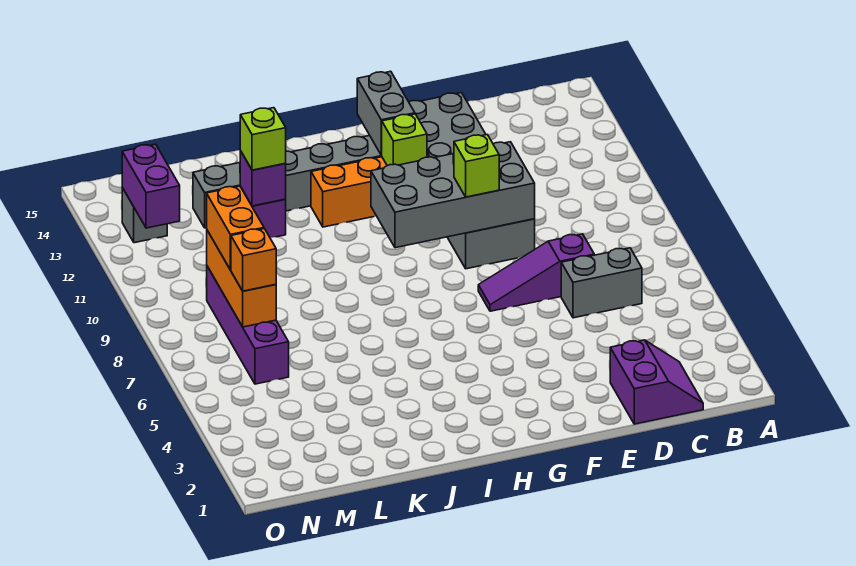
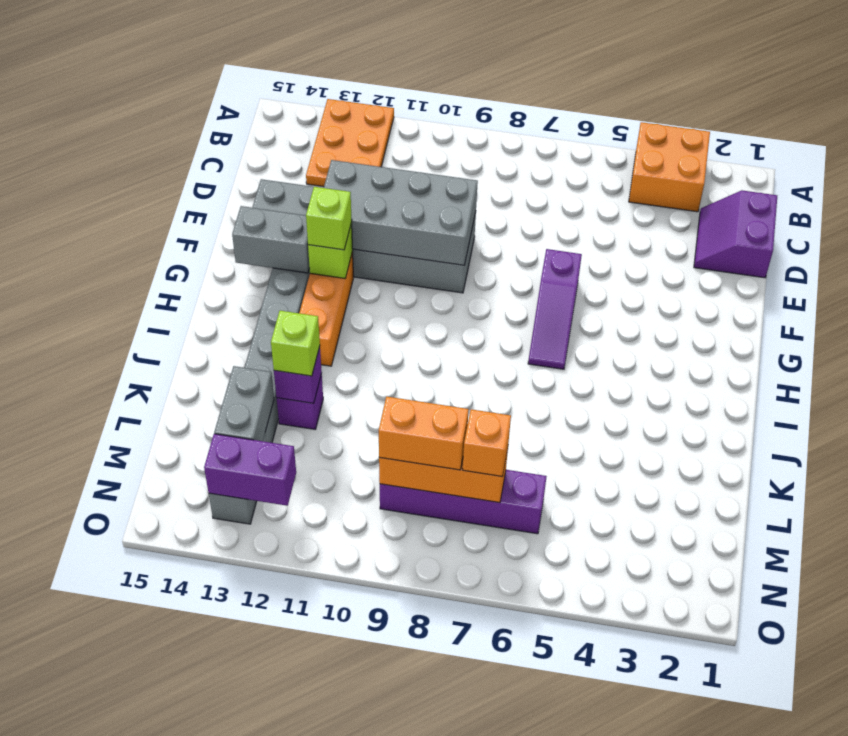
none -> orange brick A3:B4 level 1
none -> orange plate A12:C13 level 1
purple slope C1:D2 level 1 top D -> purple slope C1:D2 level 1 top 1
grey brick C6:D6 level 1 -> grey brick L13:M13 level 2
purple slope D7:F7 level 1 top D -> purple slope F6:H6 level 1 top F
grey brick E9:H10 level 2 -> grey brick E9:F12 level 2
lime brick F9 level 3 -> lime brick G12 level 3

